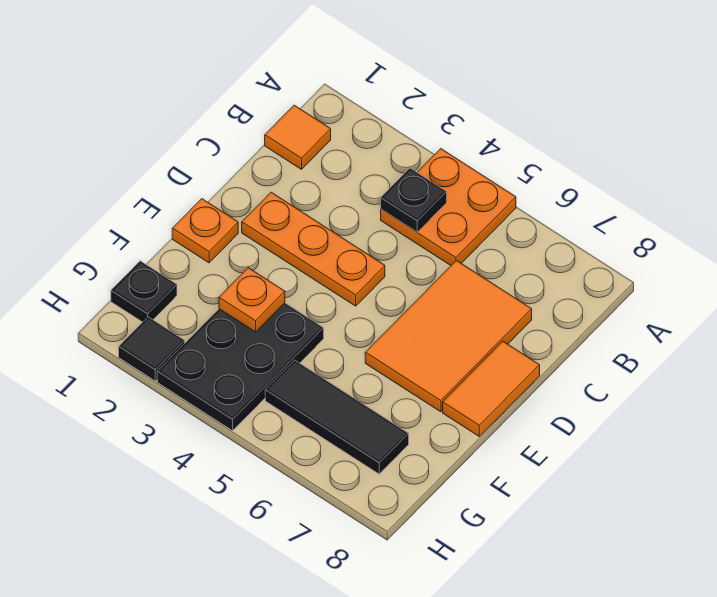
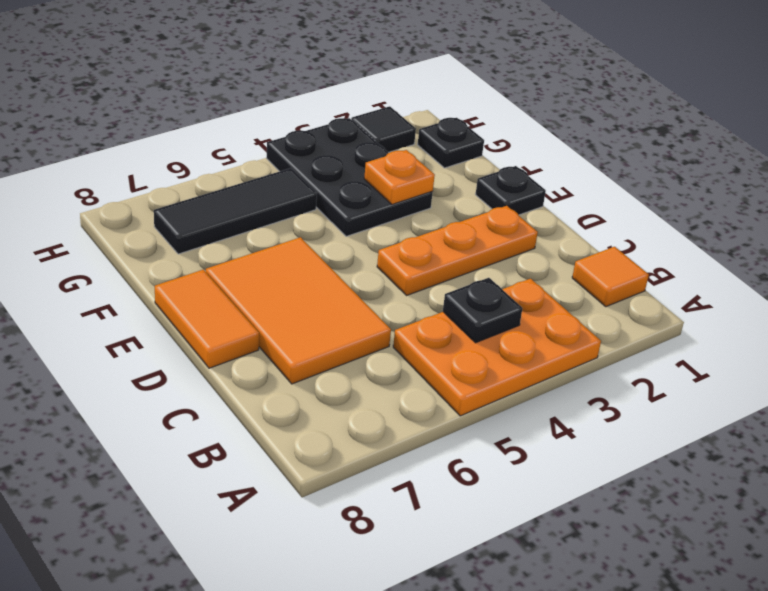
orange plate A4:B5 level 1 -> orange plate A3:B5 level 1
orange plate E1 level 1 -> black plate E1 level 1

